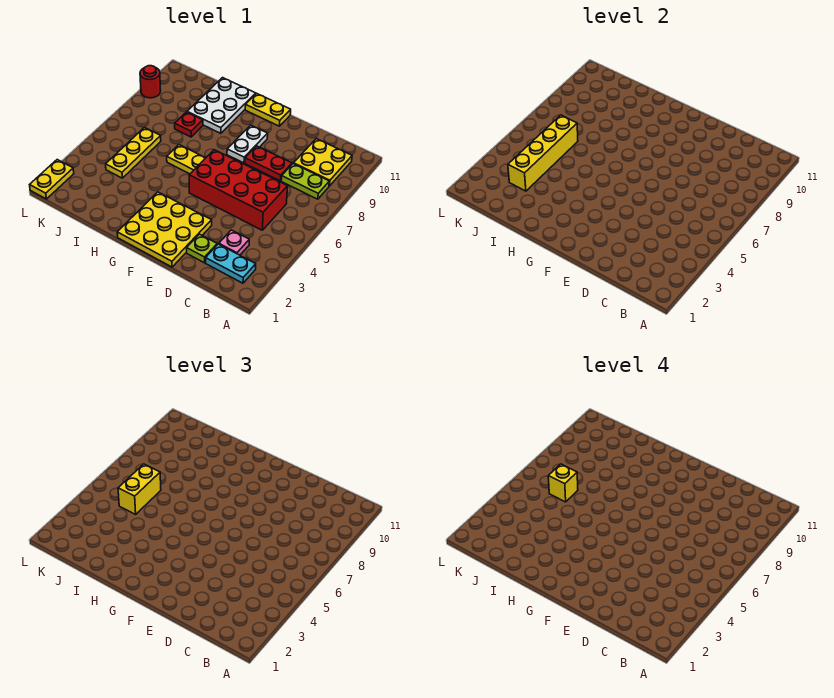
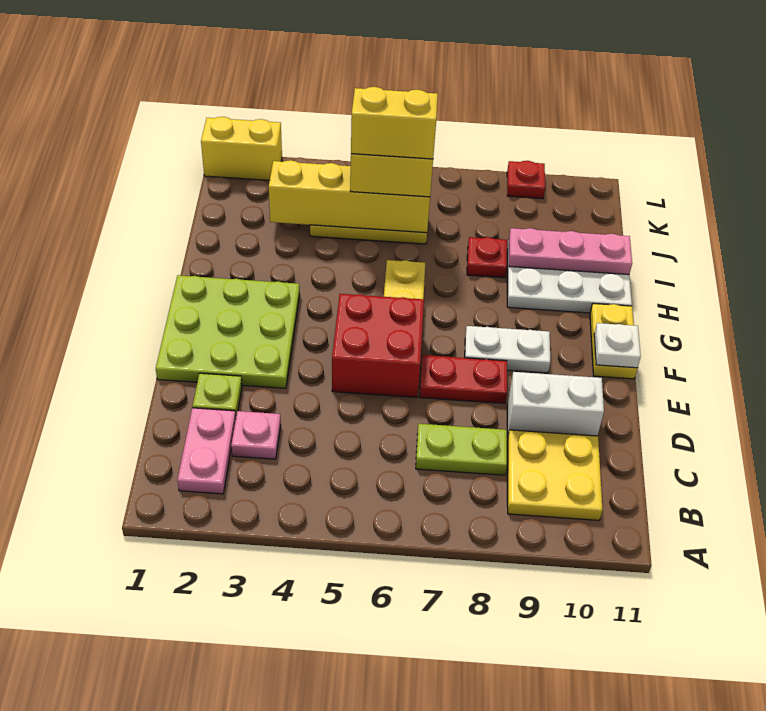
cyan plate B2:C2 level 1 -> pink plate B2:C2 level 1
lime plate B8:C8 level 1 -> lime plate C7:C8 level 1
red brick C5:F6 level 1 -> red brick E5:F6 level 1
red plate D8:E8 level 1 -> red plate E7:E8 level 1
none -> white brick D9:D10 level 1
yellow plate E1:G3 level 1 -> lime plate E1:G3 level 1
none -> white plate F11 level 2
none -> pink plate I9:I11 level 2
yellow brick J6 level 4 -> yellow brick J5:J6 level 4
yellow plate L1:L2 level 1 -> yellow brick L1:L2 level 1
red round brick L9 level 1 -> red plate L9 level 1

